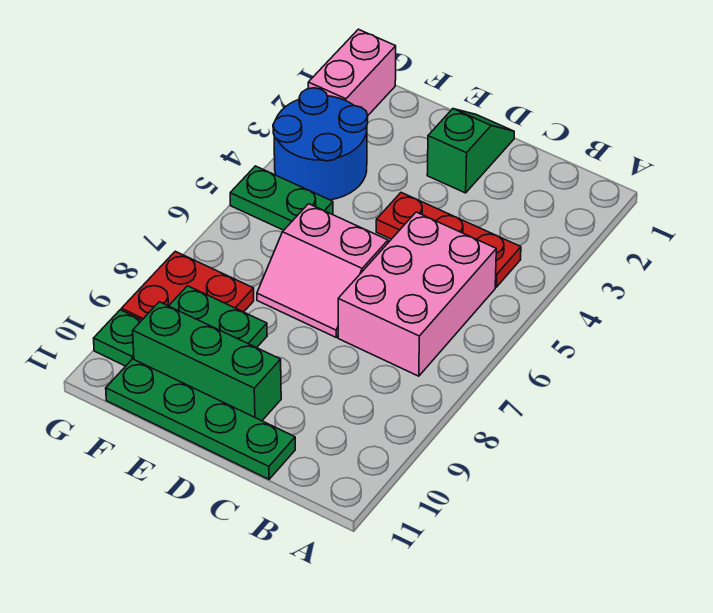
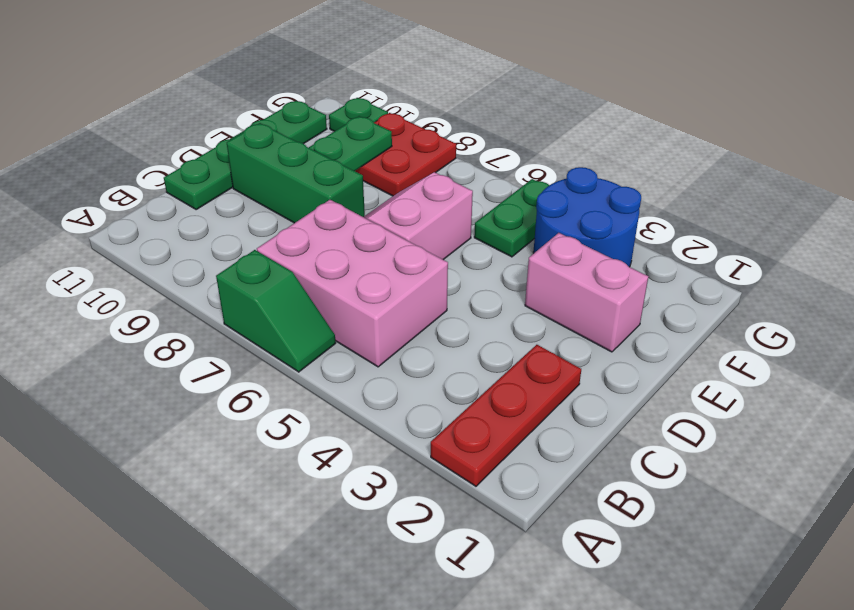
red plate B4:D4 level 1 -> red plate A2:C2 level 1
green slope D1:D2 level 1 top 2 -> green slope A6:A7 level 1 top 7
green brick D10:F10 level 1 -> green brick D8:D10 level 1
pink brick G1:G2 level 1 -> pink brick E2:E3 level 1

